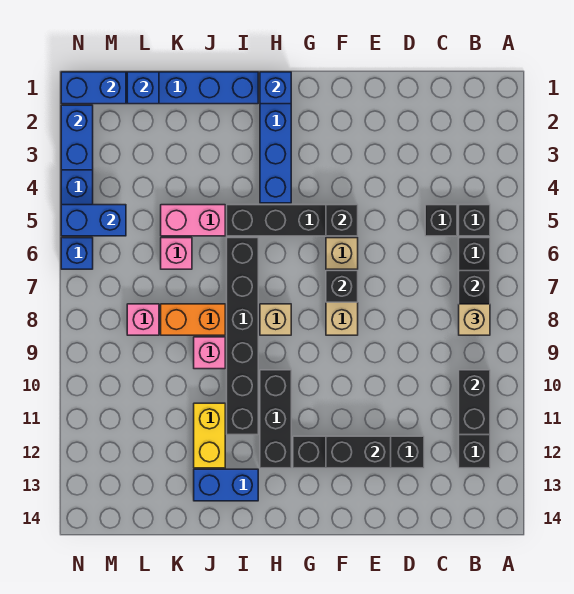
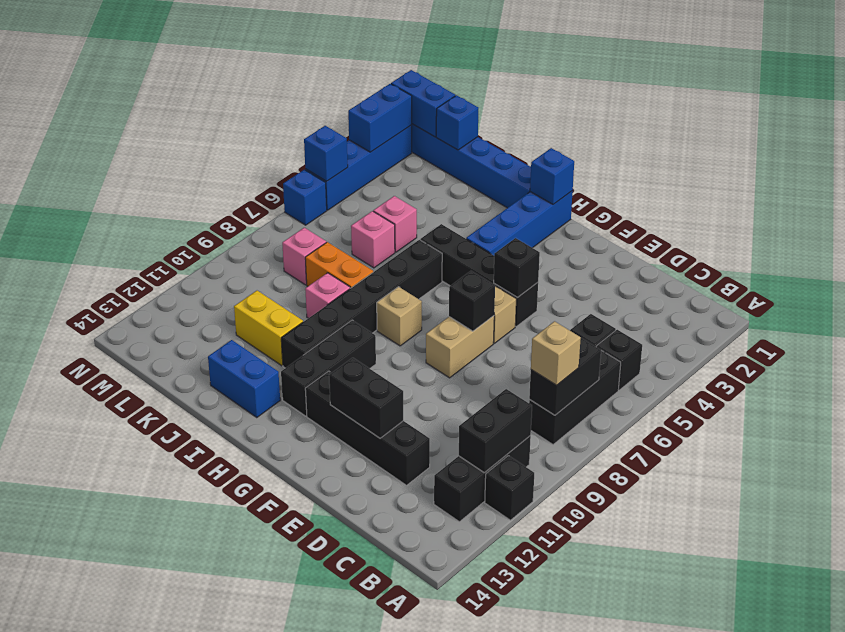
none -> black brick A11 level 1
pink brick J5:K5 level 1 -> pink brick K5 level 1
yellow brick J11:J12 level 1 -> yellow brick J11:K11 level 1
blue brick M5:N5 level 2 -> blue brick N5 level 2

